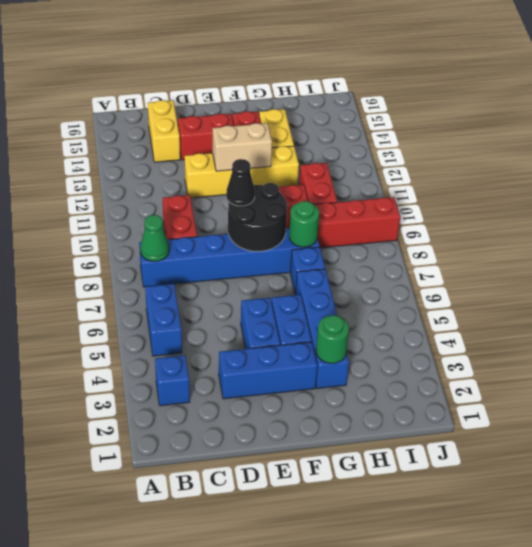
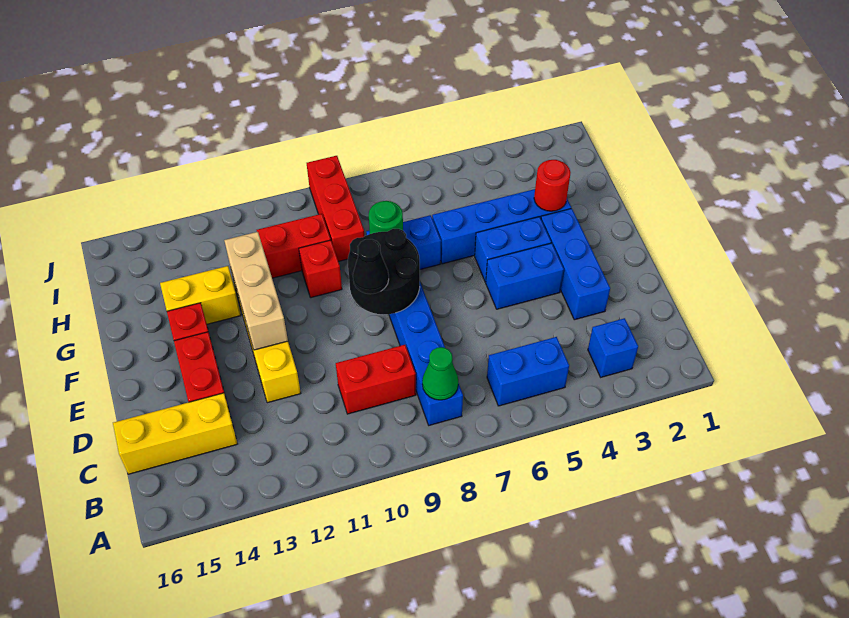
yellow brick C14:C15 level 1 -> yellow brick C14:C16 level 1
tan brick E12:F12 level 2 -> tan brick E12:G12 level 2
green round brick G3 level 2 -> red round brick G3 level 2

